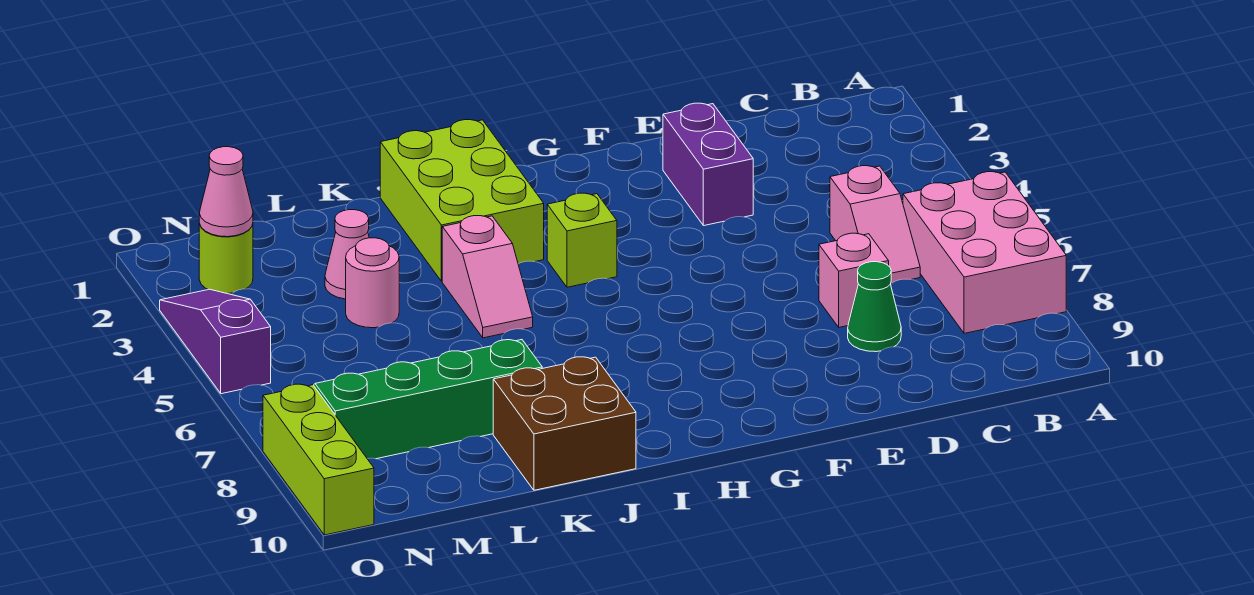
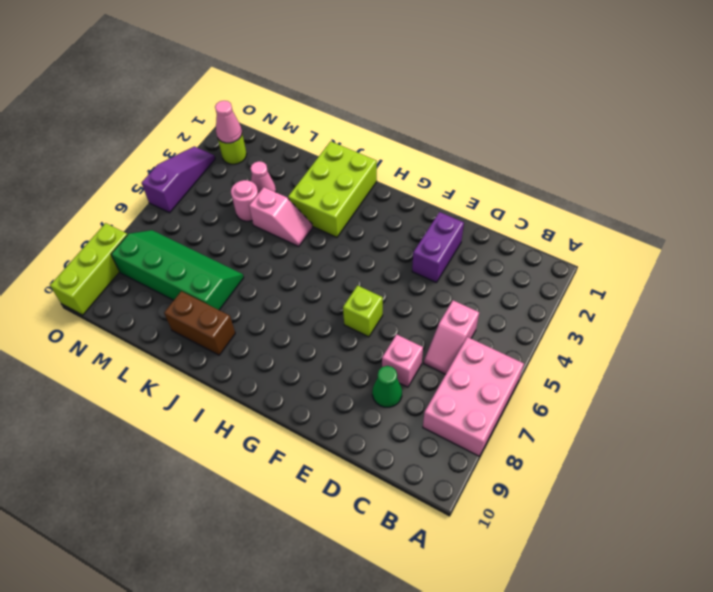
lime brick H4 level 1 -> lime brick F6 level 1
pink slope J4:J5 level 1 top 4 -> pink slope J4:K4 level 1 top K
brown brick J9:K10 level 1 -> brown brick J9:K9 level 1

